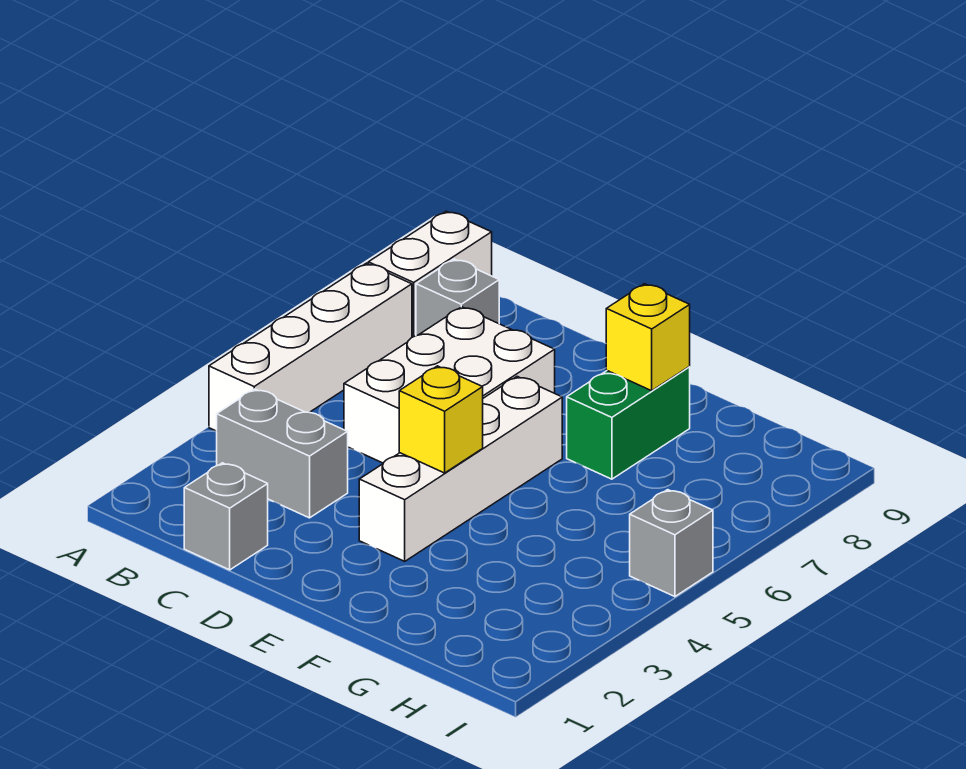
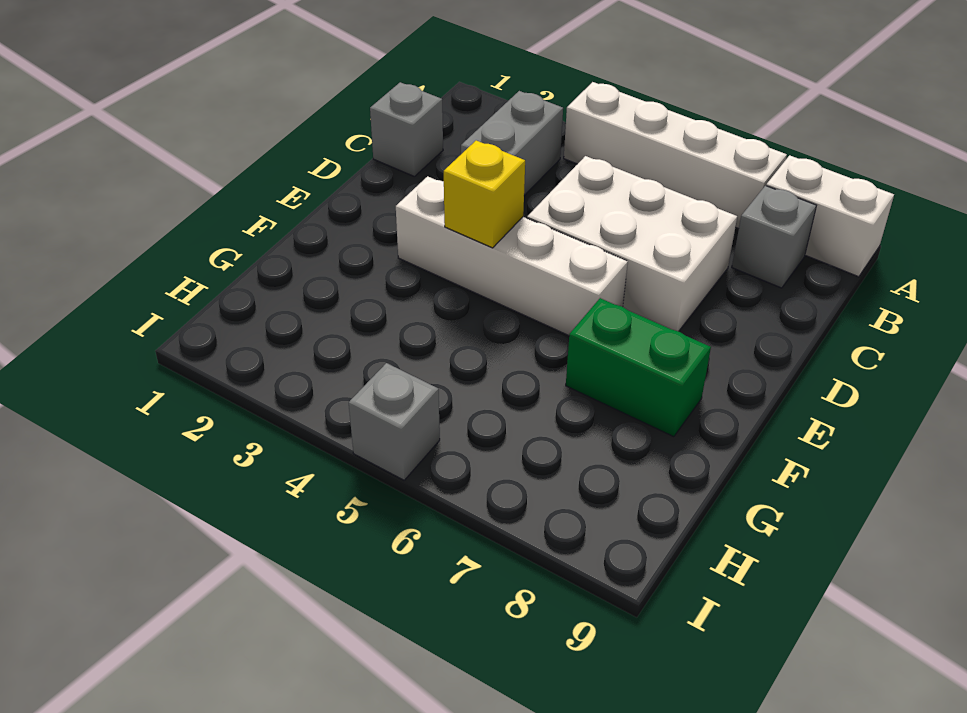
yellow brick F8 level 2 -> none

